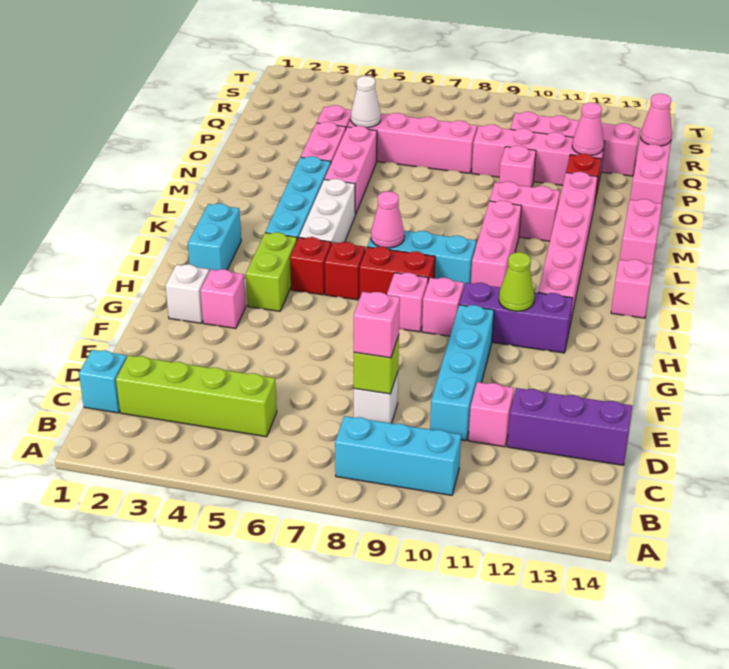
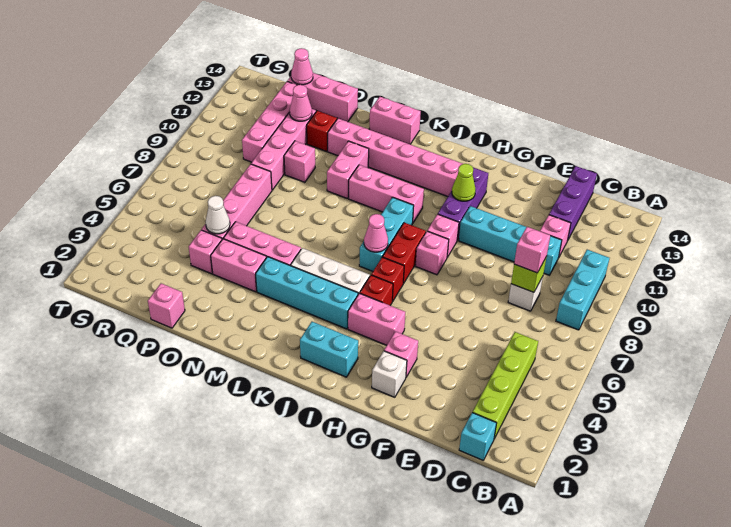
lime brick H4:I4 level 1 -> pink brick H4:I4 level 1
pink brick J14 level 1 -> pink brick P1 level 1

